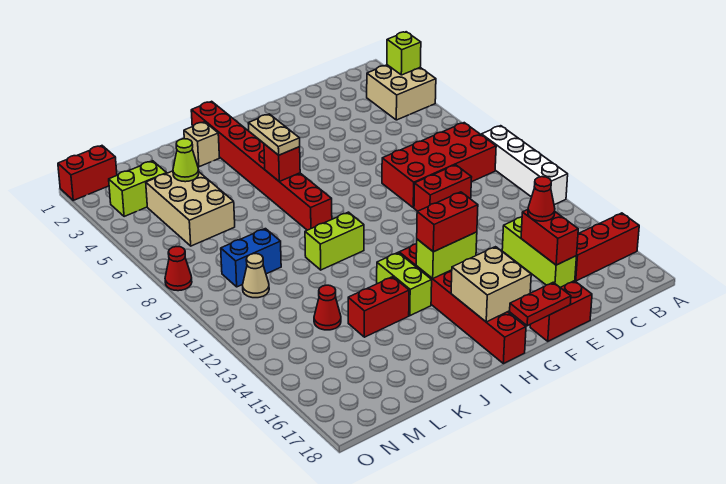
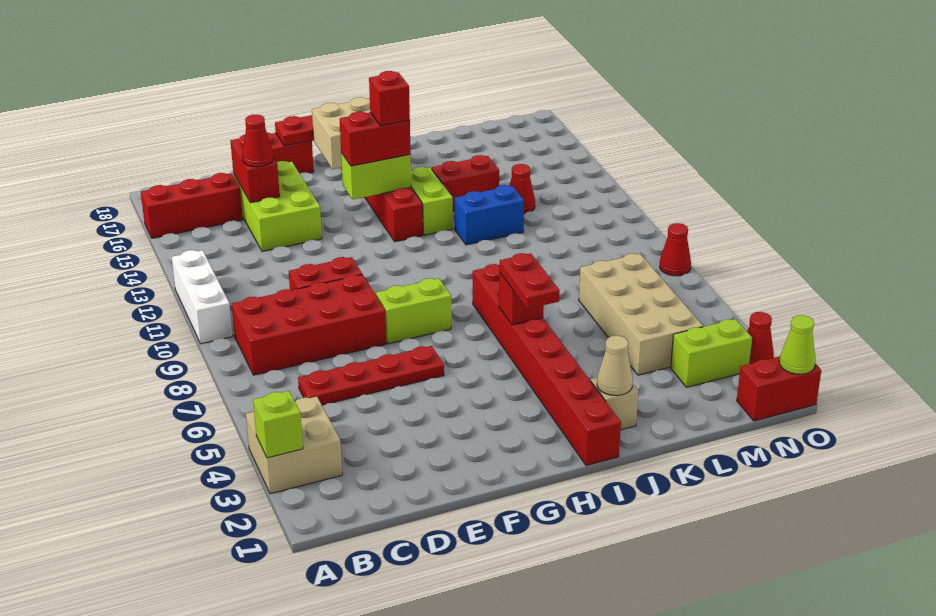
white brick A9:A12 level 1 -> white brick A10:A12 level 1
none -> red plate C6:F6 level 1
lime brick D14:D16 level 1 -> lime brick D14:E16 level 1
none -> red brick H14 level 4
tan plate I5:I6 level 3 -> red plate I5:I6 level 3
lime brick I10:J10 level 1 -> lime brick F8:G8 level 1
tan brick L4:M6 level 1 -> tan brick L4:M7 level 1
lime cone L4 level 2 -> lime cone O1 level 2
blue brick L9:M9 level 1 -> blue brick J12:K12 level 1
tan cone M10 level 1 -> tan cone J2 level 2
none -> red cone O3 level 1

